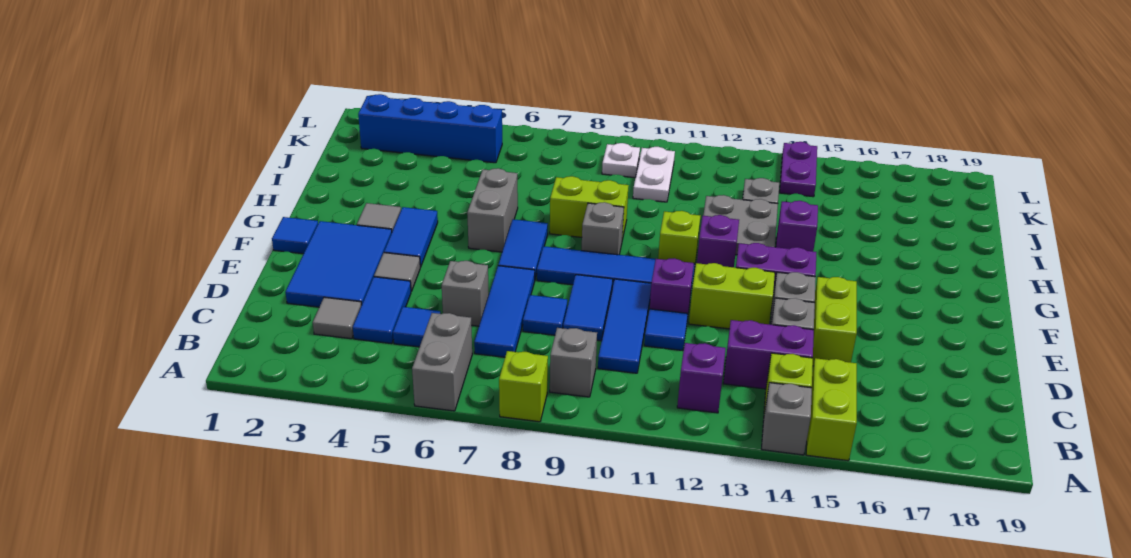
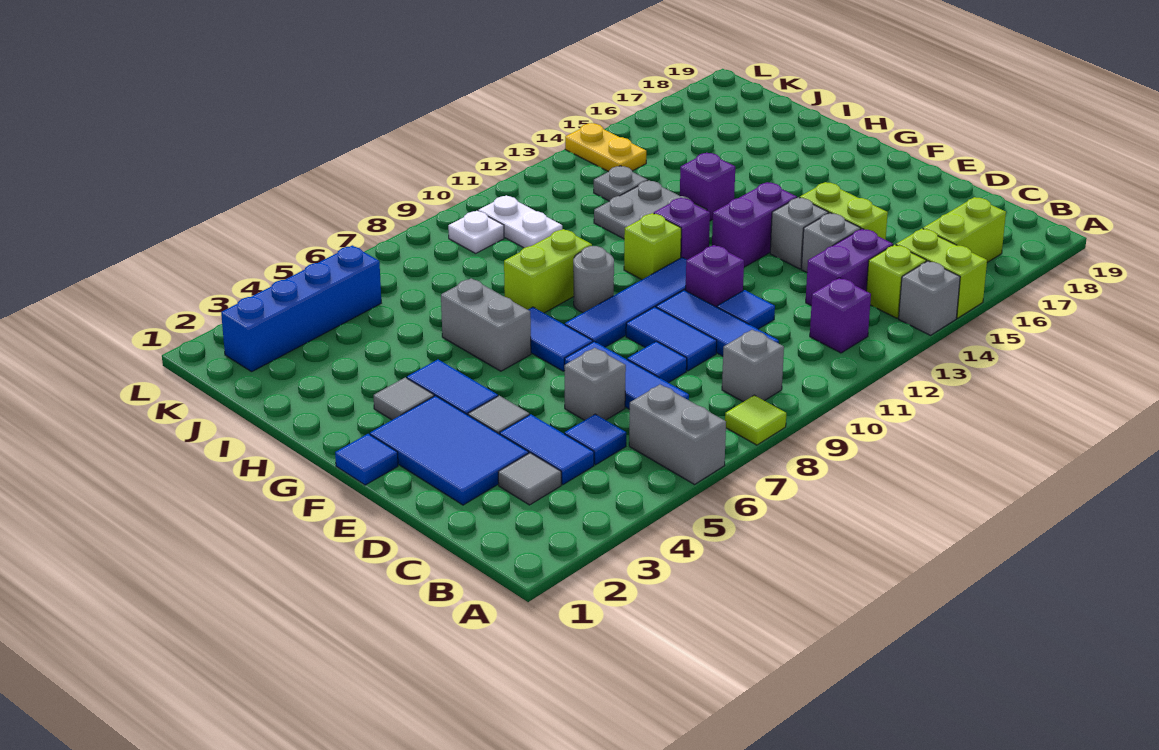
lime brick A8 level 1 -> lime tile A8 level 1
lime brick E12:E13 level 1 -> lime brick B16:B17 level 1
grey brick G9 level 1 -> grey round brick G9 level 1
purple plate K14:L14 level 1 -> yellow plate K14:L14 level 1

